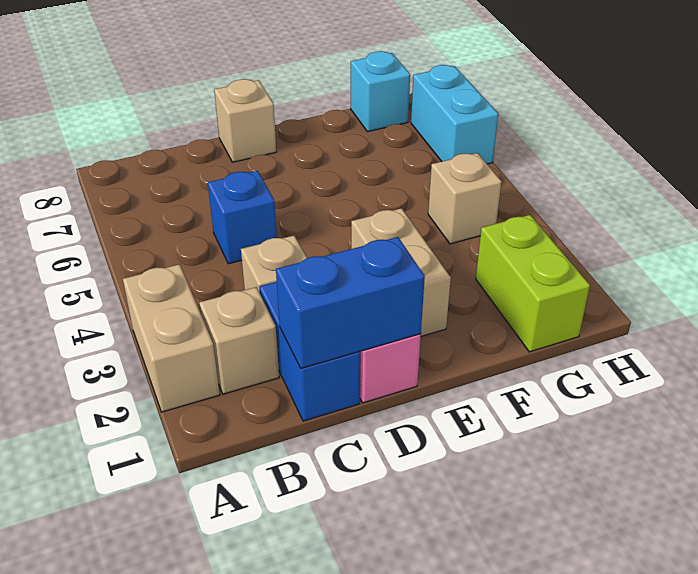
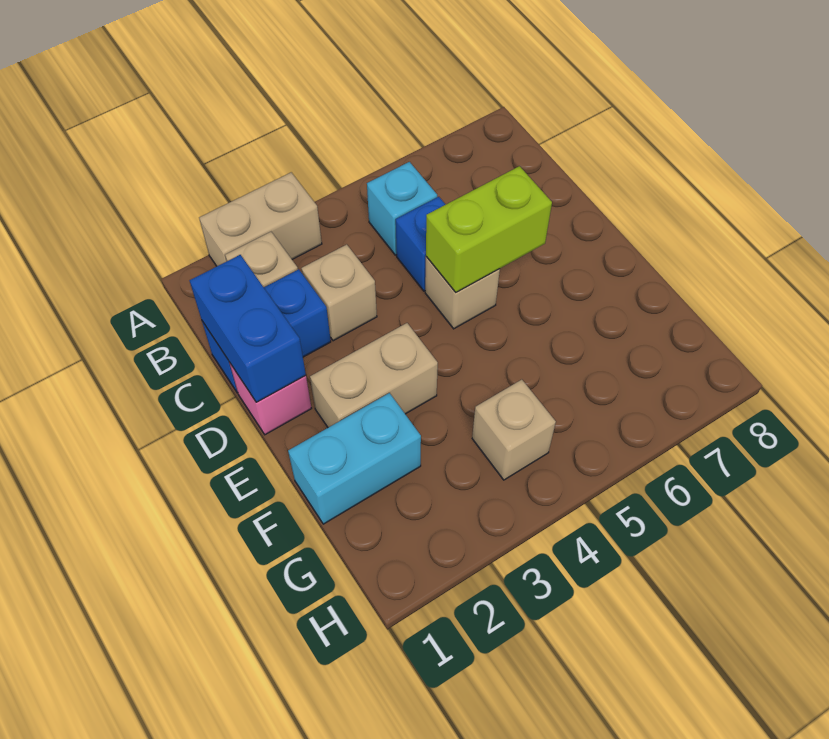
tan brick D8 level 1 -> tan brick D5 level 1
lime brick G1:G2 level 1 -> lime brick D5:D6 level 2
cyan brick G8 level 1 -> cyan brick B5 level 1
cyan brick H6:H7 level 1 -> cyan brick F1:F2 level 1

